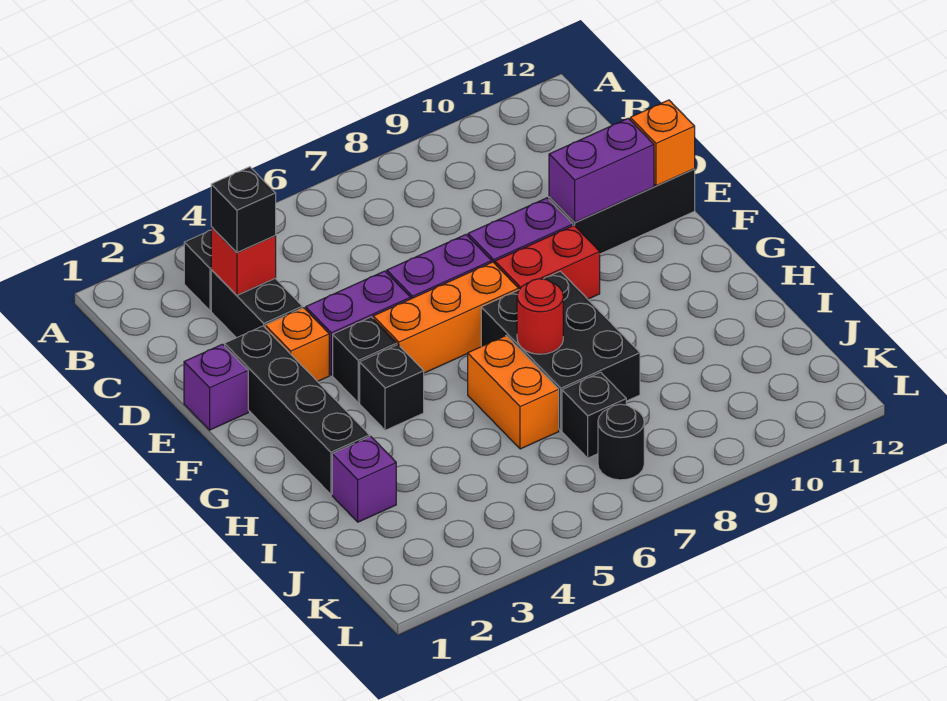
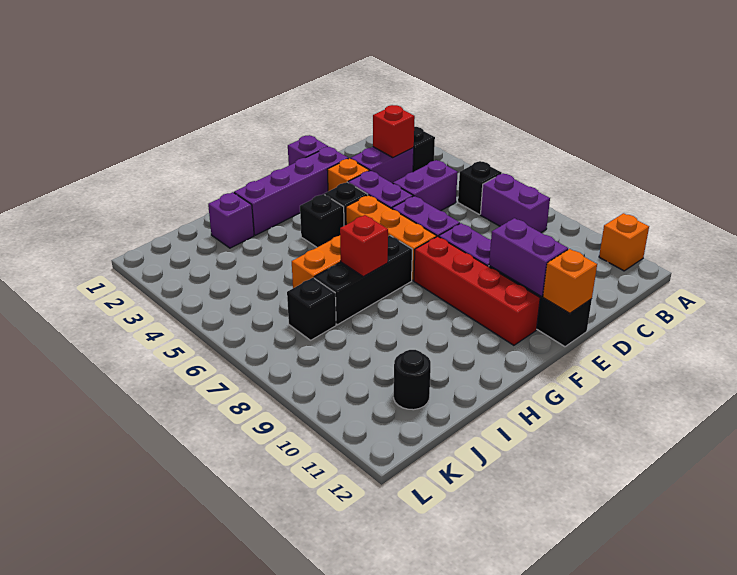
none -> orange brick A11 level 1
none -> purple brick B7:B8 level 1
black brick C3:D3 level 1 -> purple brick C3:D3 level 1
black brick C3 level 3 -> black brick B6 level 1
none -> purple brick C5:D5 level 1
black brick E2:H2 level 1 -> purple brick E2:H2 level 1
red brick F8:F9 level 1 -> red brick F8:F11 level 1
black brick G7:I8 level 1 -> black brick G7:I7 level 1
red round brick H7 level 2 -> red brick H7 level 2
black round brick K7 level 1 -> black round brick J11 level 1

